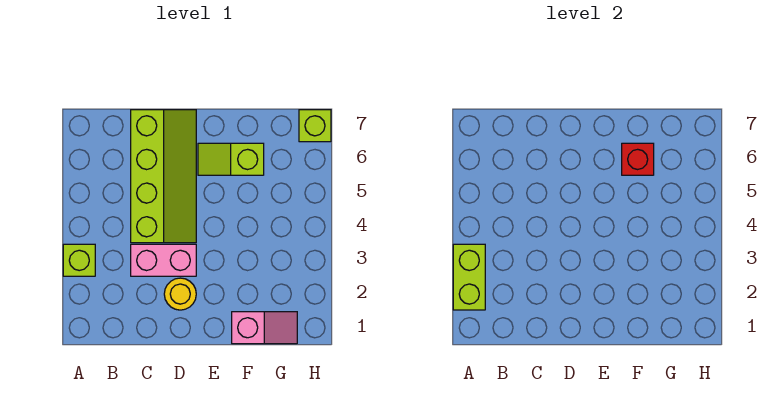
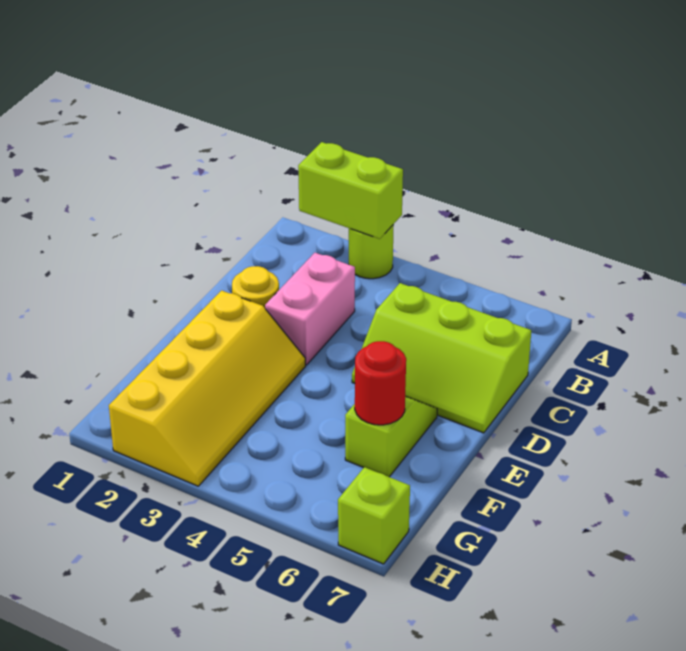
lime brick A3 level 1 -> lime round brick A3 level 1
lime slope C4:D7 level 1 top C -> lime slope C5:D7 level 1 top C
none -> yellow slope E2:H3 level 1 top 2
pink slope F1:G1 level 1 top F -> none
red brick F6 level 2 -> red round brick F6 level 2

